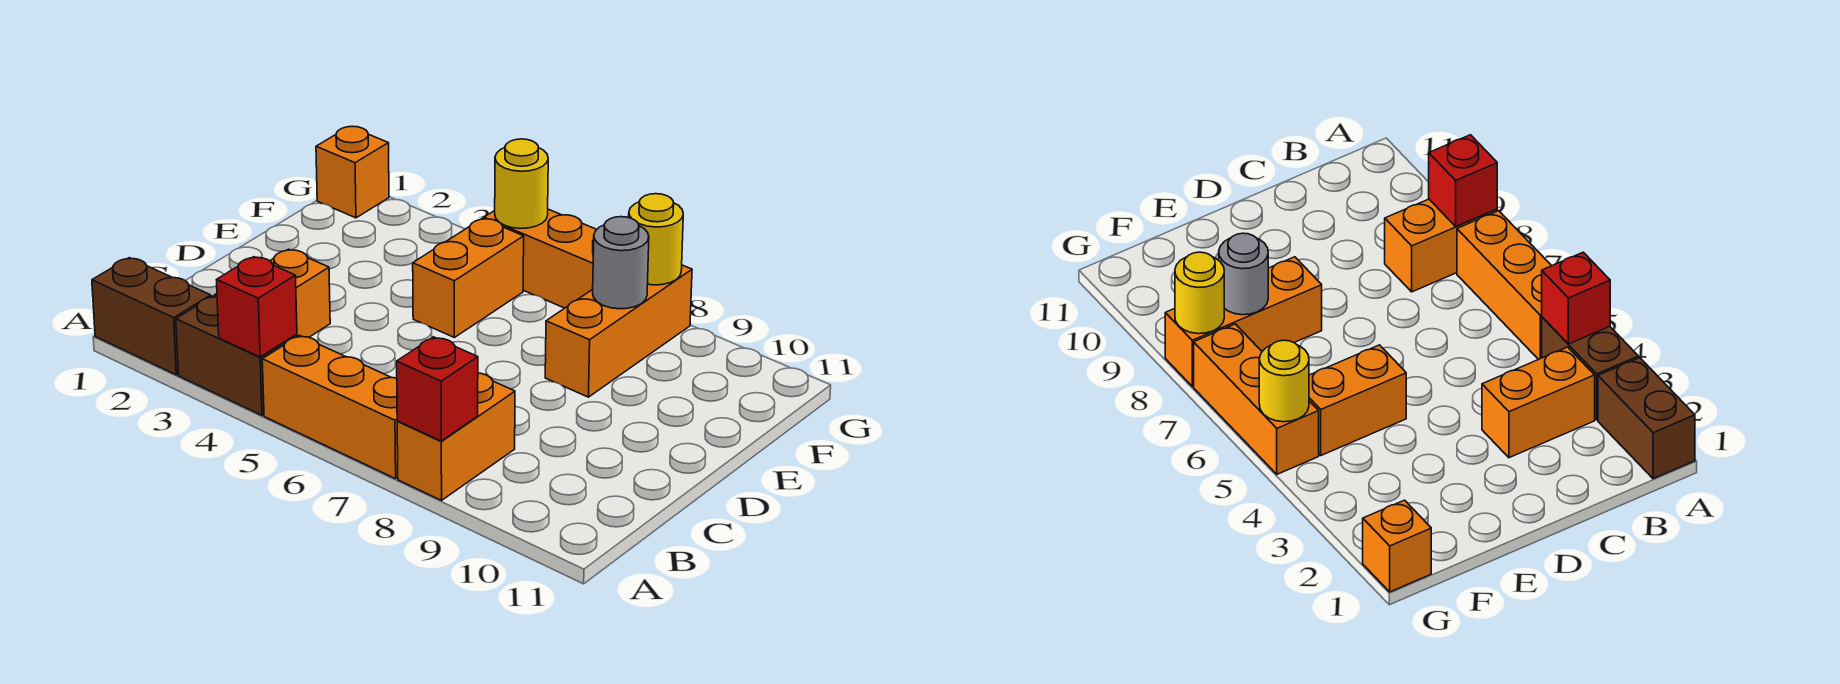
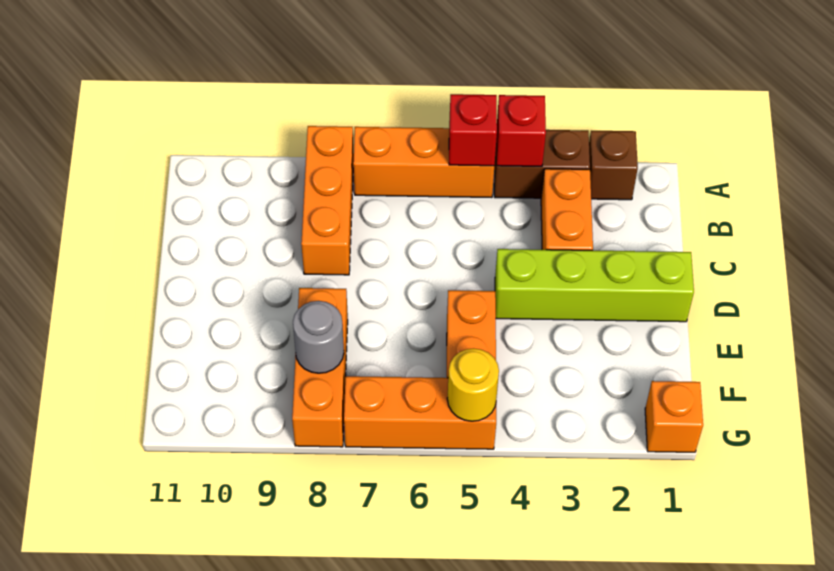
brown brick A1:A2 level 1 -> brown brick A2 level 1
orange brick A8:B8 level 1 -> orange brick A8:C8 level 1
red brick A8 level 2 -> red brick A5 level 2
none -> lime brick D1:D4 level 1
yellow round brick G8 level 2 -> none

